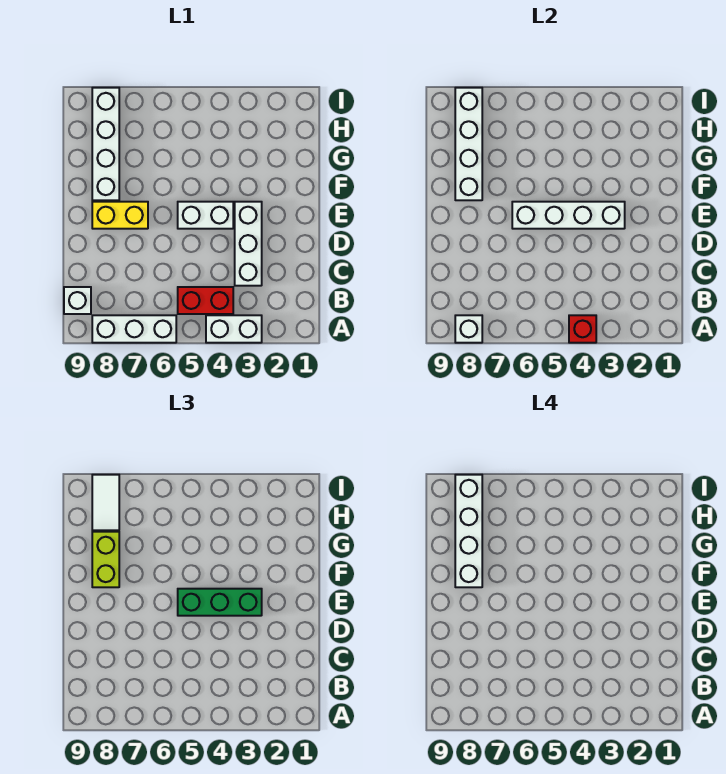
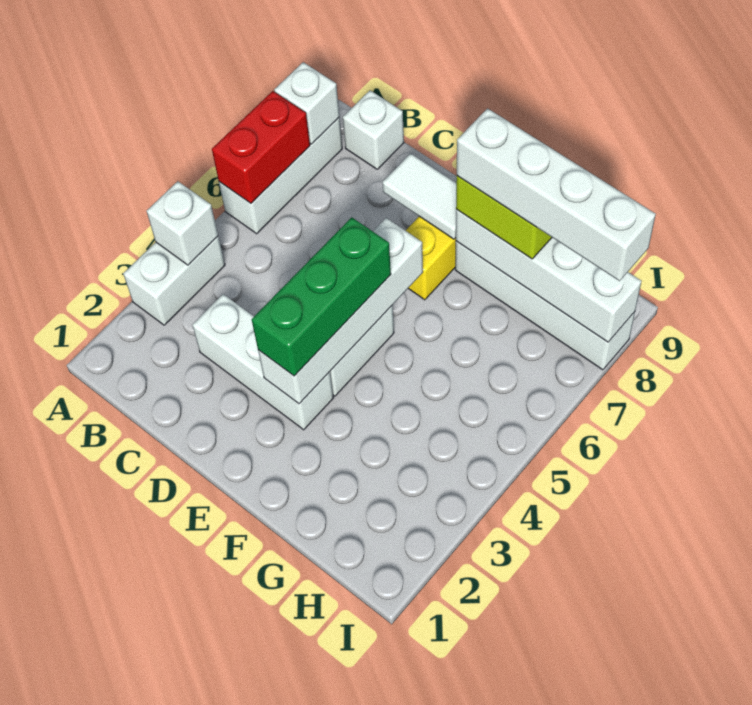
red brick A4 level 2 -> white brick A4 level 2
red brick B4:B5 level 1 -> red brick A6:A7 level 2
white tile H8:I8 level 3 -> white tile D8:E8 level 2

